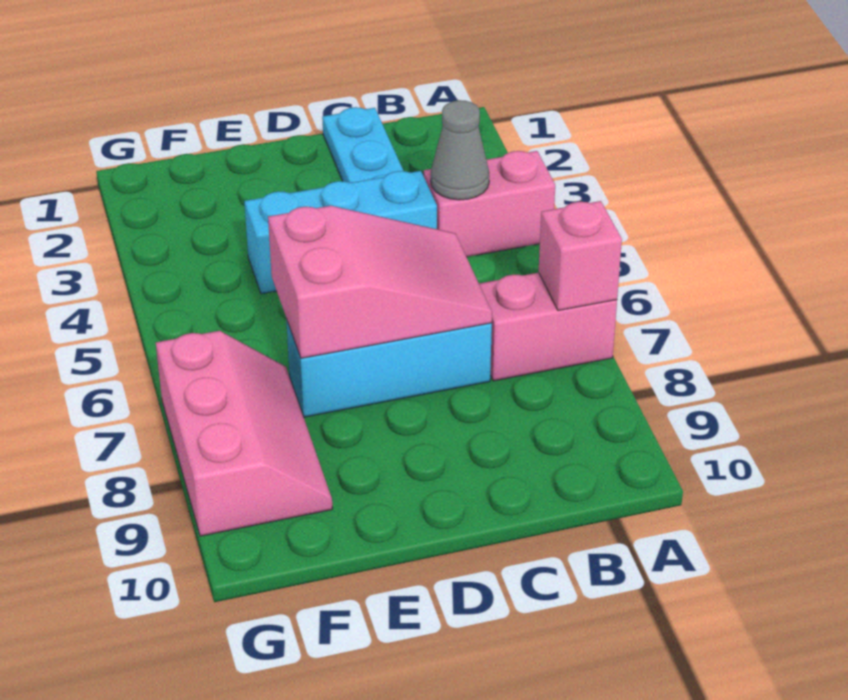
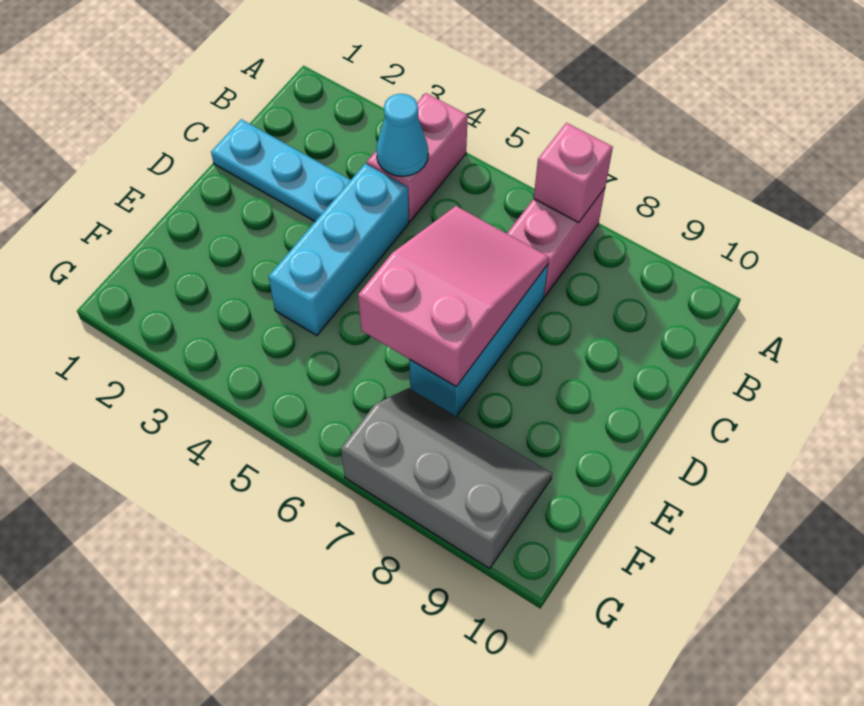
grey cone B4 level 2 -> cyan cone B4 level 2
pink slope F7:G9 level 1 top G -> grey slope F7:G9 level 1 top G

